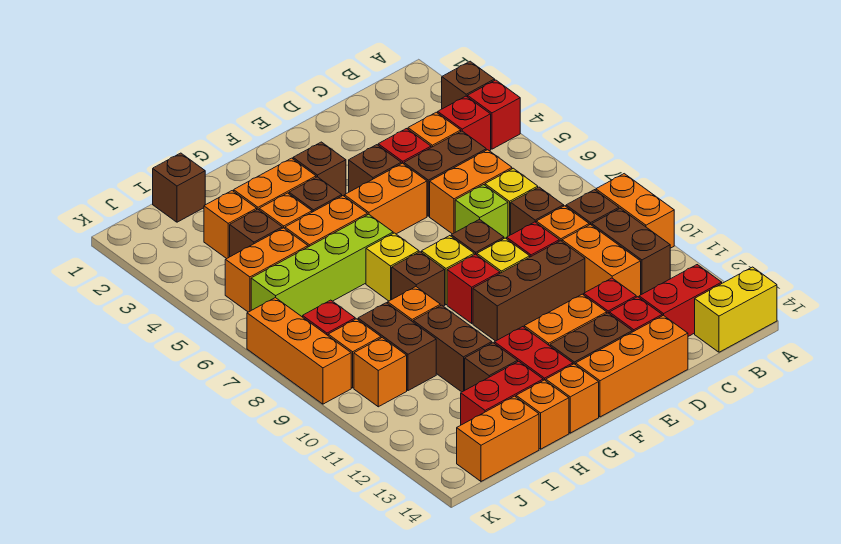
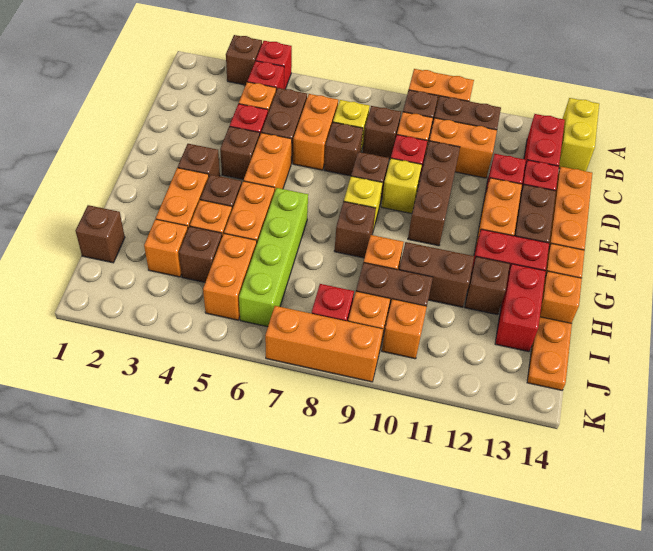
lime brick D7 level 1 -> brown brick D7 level 1
red brick F9 level 1 -> none
yellow brick G7 level 1 -> none
orange brick I14:J14 level 1 -> orange plate I14:J14 level 1

